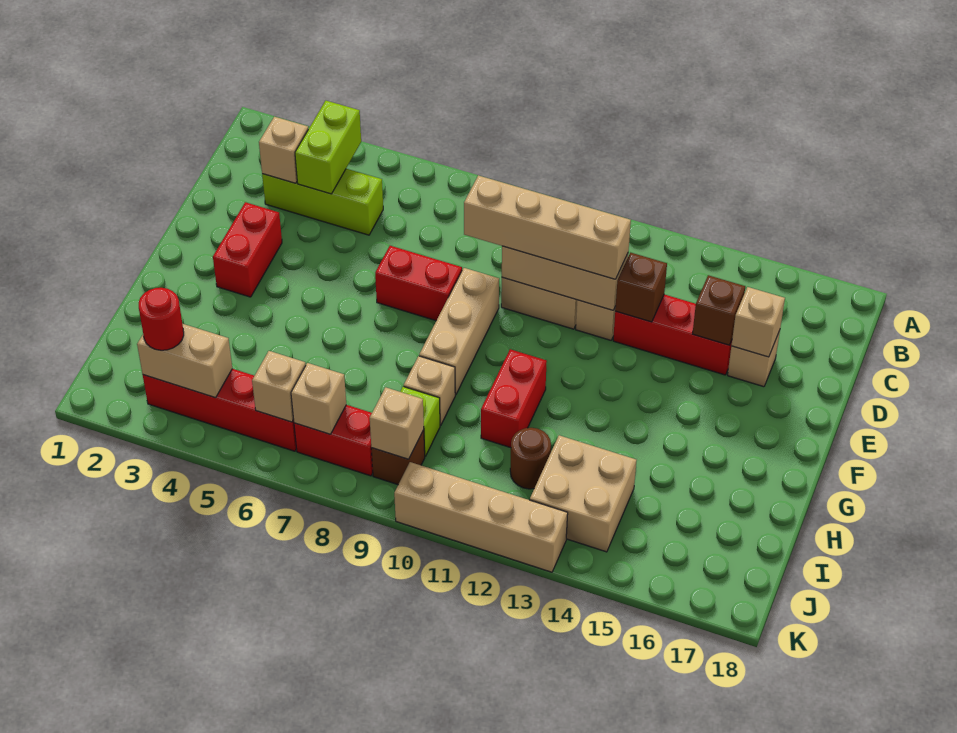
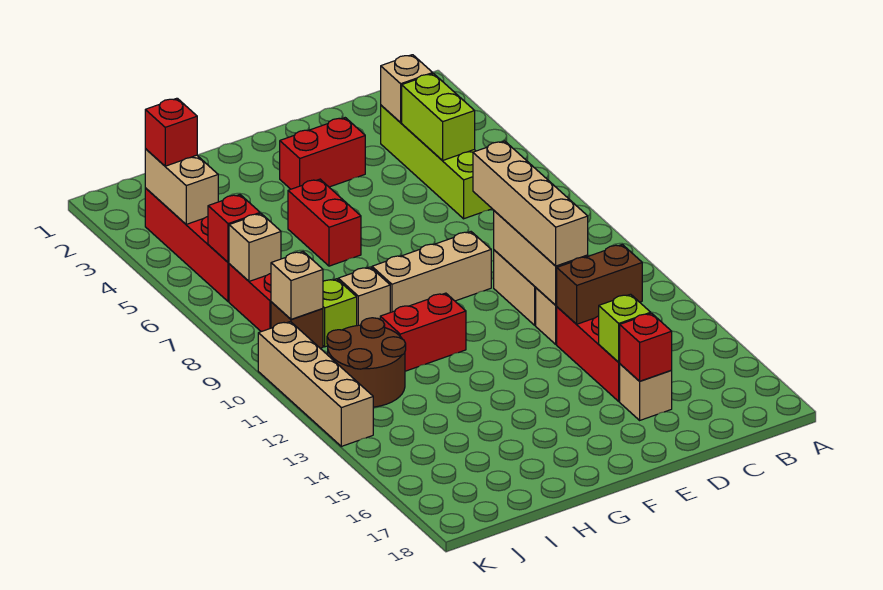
lime brick B4:C4 level 2 -> lime brick C4:C5 level 2
lime brick C3:C5 level 1 -> lime brick C3:C6 level 1
brown brick D13 level 2 -> brown brick C13:D13 level 2
brown brick D15 level 2 -> lime brick D15 level 2
tan brick D16 level 2 -> red brick D16 level 2
red brick E7:E8 level 1 -> red brick G5:G6 level 1
brown round brick I12 level 1 -> brown round brick I11:J12 level 1
tan brick I13:J14 level 1 -> none
red round brick J3 level 3 -> red brick J3 level 3
tan brick J6 level 2 -> red brick J6 level 2

